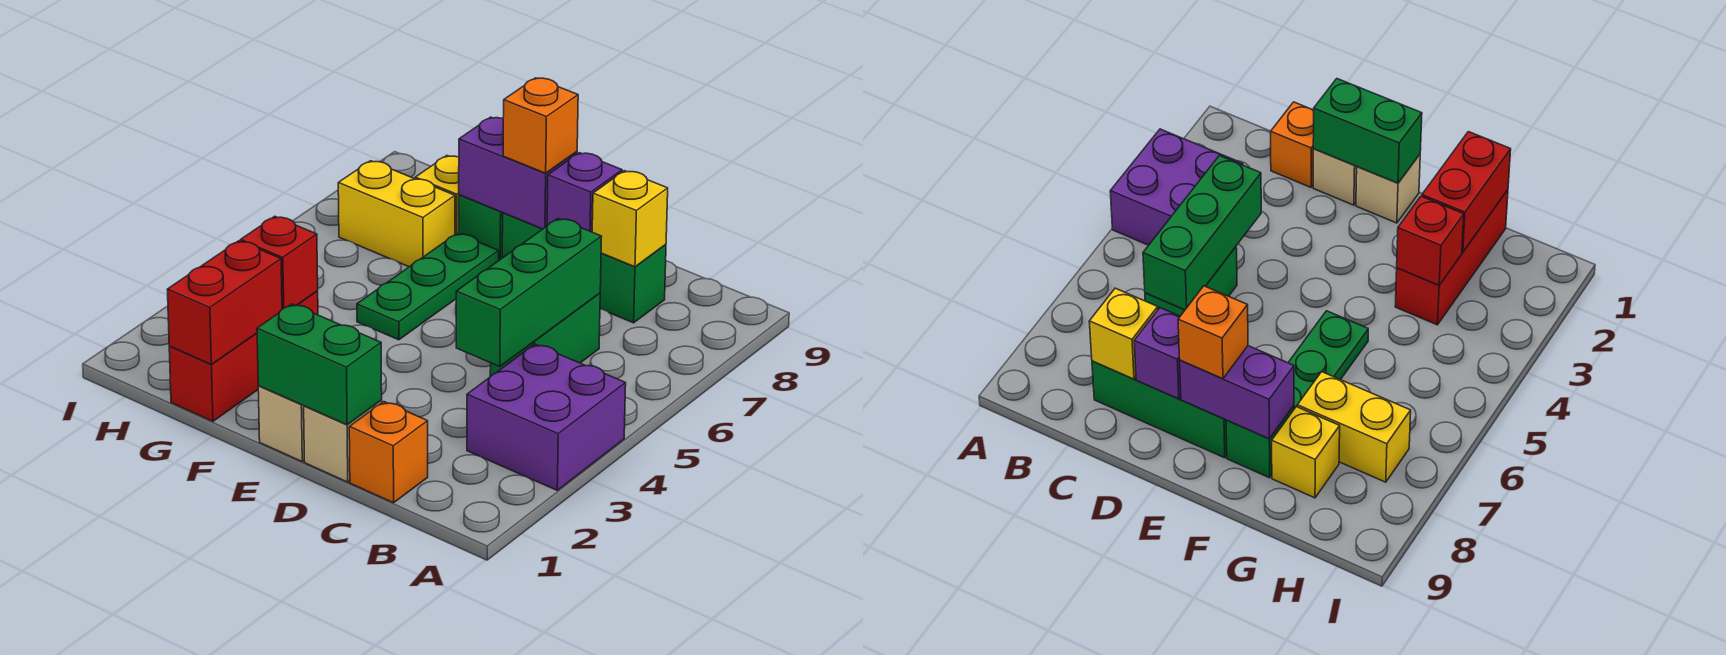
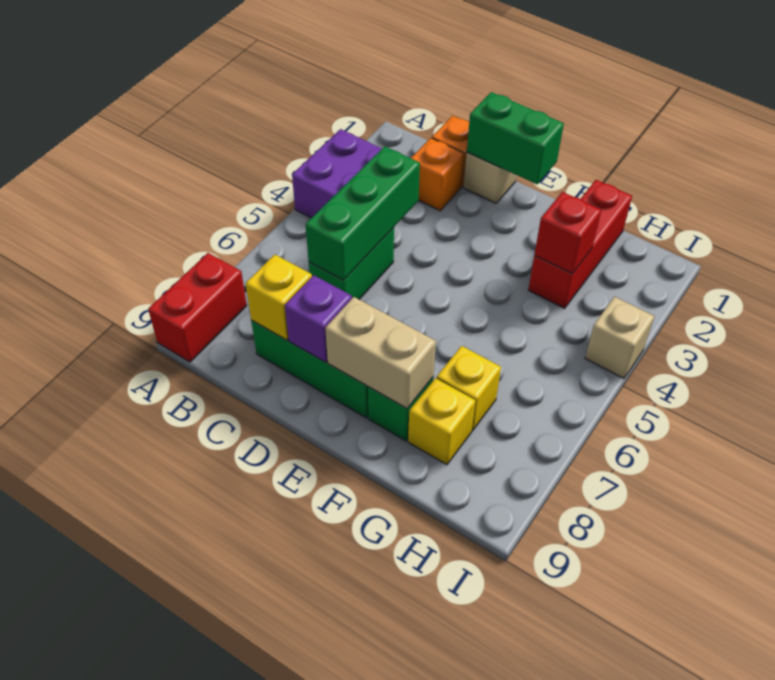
tan brick E1 level 1 -> tan brick I4 level 1
purple brick E8:F8 level 2 -> tan brick E8:F8 level 2
orange brick E8 level 3 -> orange brick C2 level 1
green plate F5:F7 level 1 -> none
red brick G1:G2 level 2 -> red brick A8:A9 level 1
yellow brick G7:H7 level 1 -> yellow brick G7 level 1

